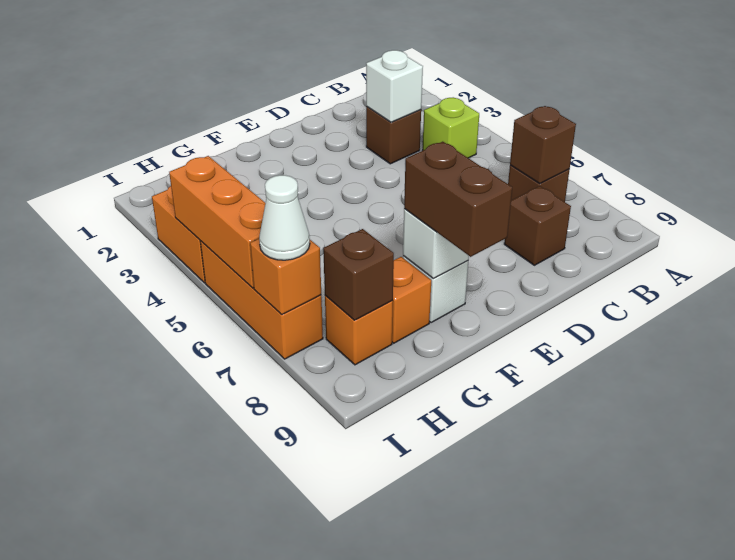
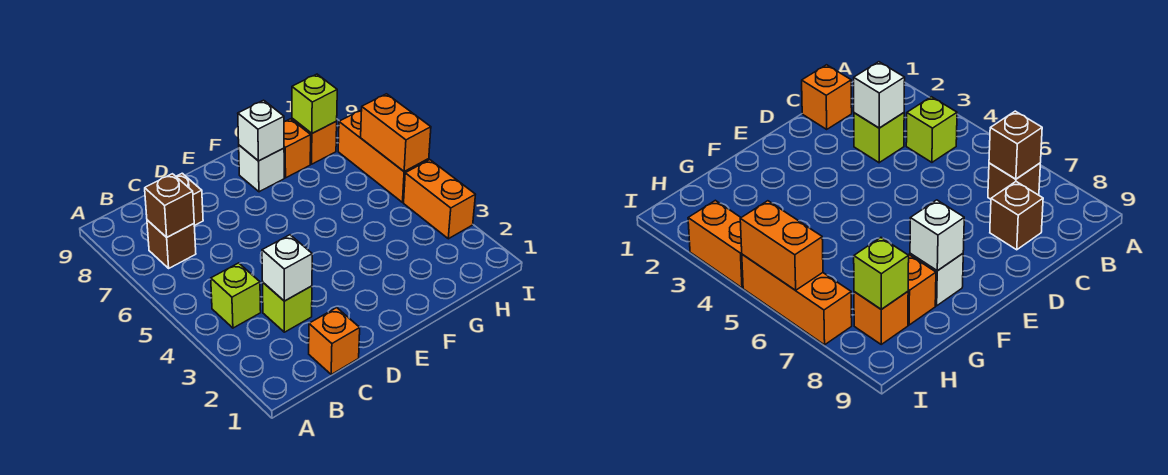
brown brick C3 level 1 -> lime brick C3 level 1
brown brick F8:F9 level 3 -> none
brown brick H8 level 2 -> lime brick H8 level 2
orange brick I4:I6 level 2 -> orange brick I5:I6 level 2
orange brick I7 level 2 -> orange brick C1 level 1
white cone I7 level 3 -> none

